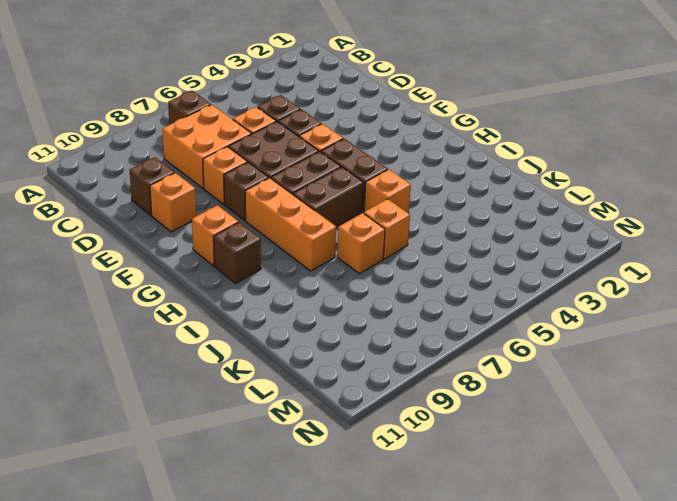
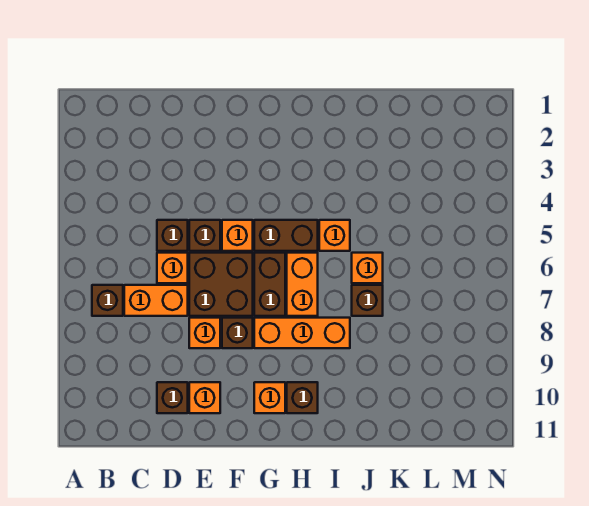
orange brick C7:D8 level 1 -> orange brick C7:D7 level 1
brown brick H6:H7 level 1 -> orange brick H6:H7 level 1
orange brick J7 level 1 -> brown brick J7 level 1

